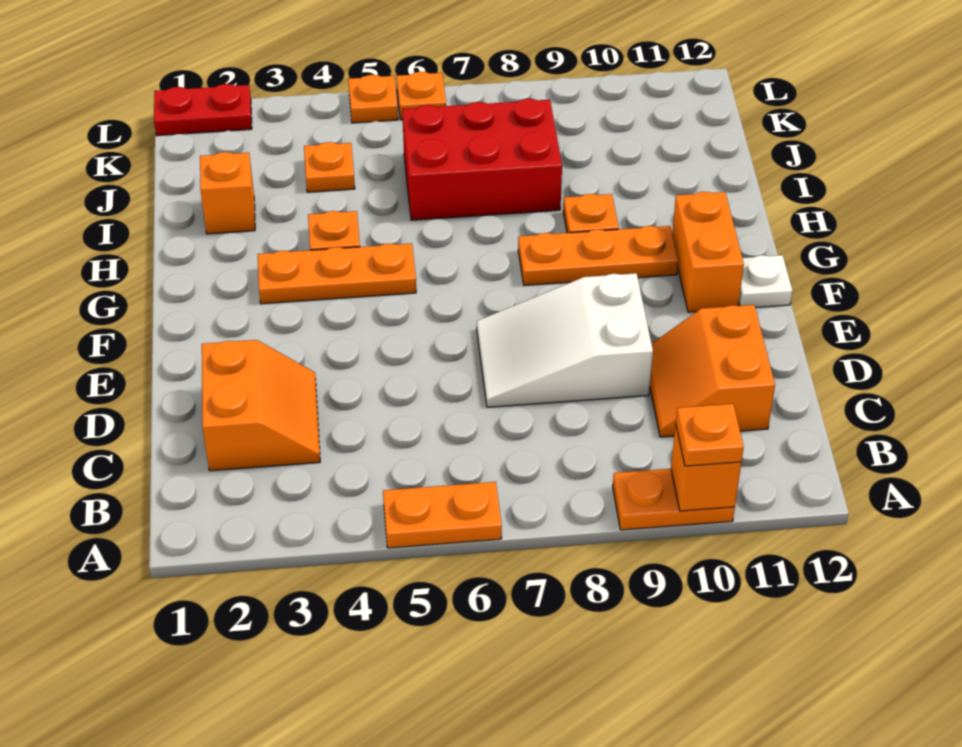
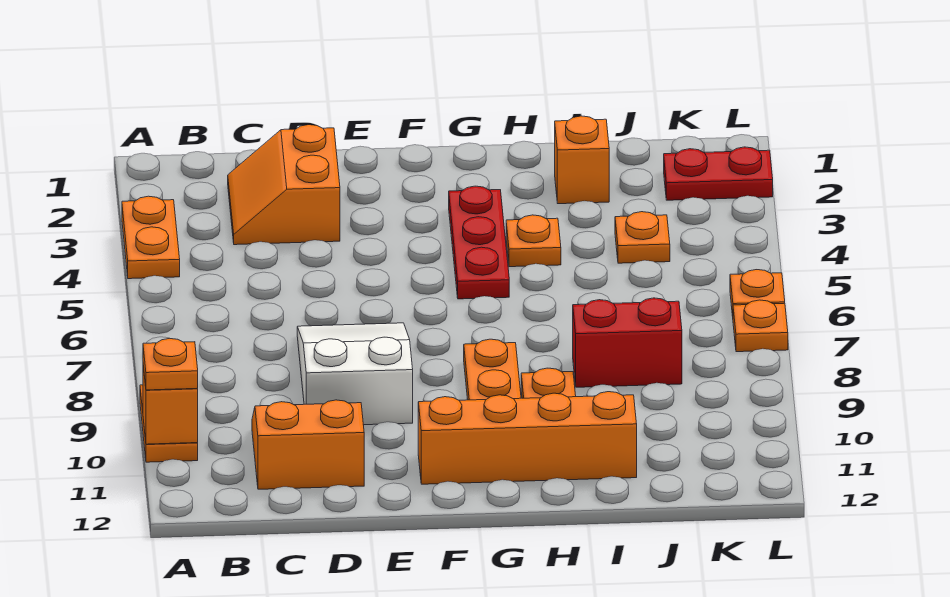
orange plate A5:A6 level 1 -> orange plate A3:A4 level 1
orange slope C2:D3 level 1 top 2 -> orange slope C2:D3 level 1 top D
orange brick F11:G11 level 1 -> orange brick F11:I11 level 1
white plate F12 level 1 -> none
orange plate G3:G5 level 1 -> red plate G3:G5 level 1
red brick I6:J8 level 1 -> red brick I8:J8 level 1
red plate L1:L2 level 1 -> red plate K2:L2 level 1
orange plate L5 level 1 -> orange plate L7 level 1

